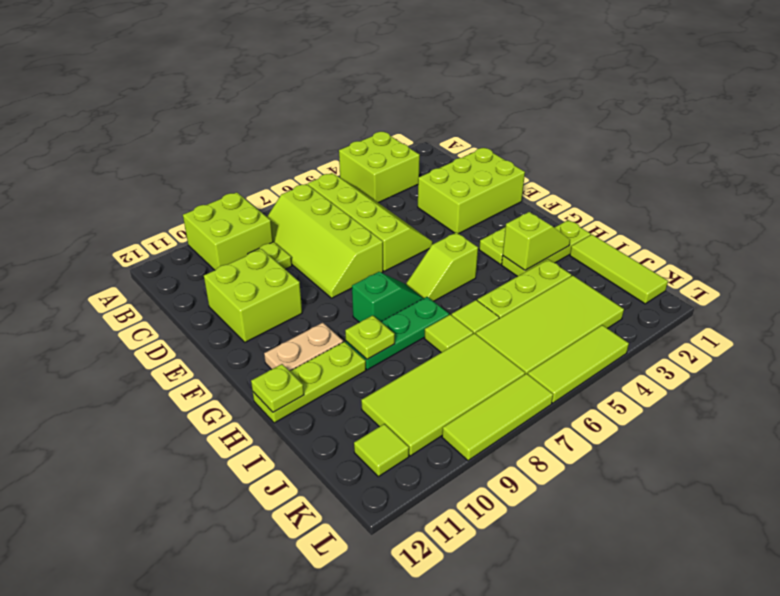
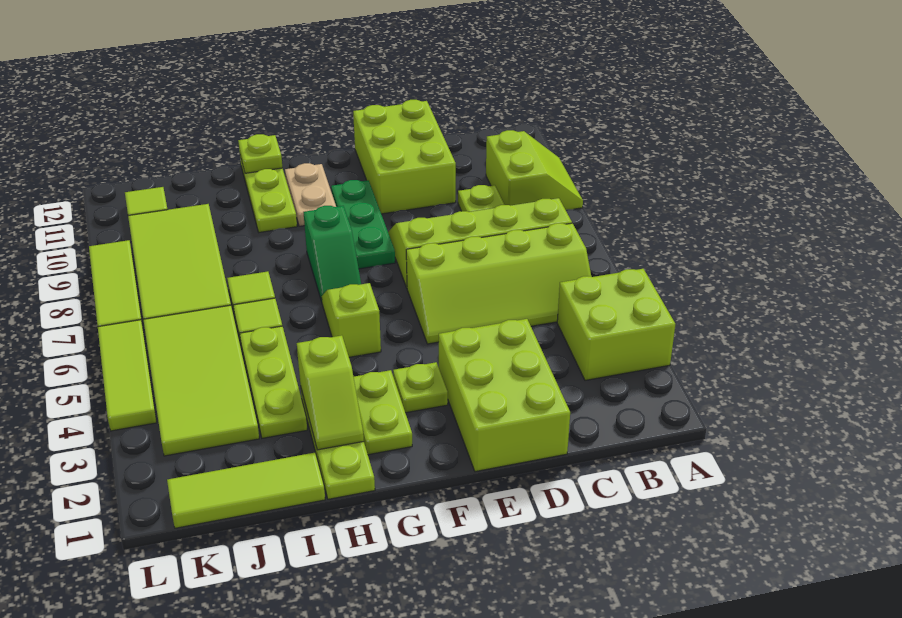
lime brick A9:B10 level 1 -> lime slope A9:B10 level 1 top B
lime brick D10:E11 level 1 -> lime brick D10:E12 level 1
green plate H7:H9 level 1 -> green plate F8:F10 level 1
lime plate H9 level 2 -> lime plate F3 level 1

